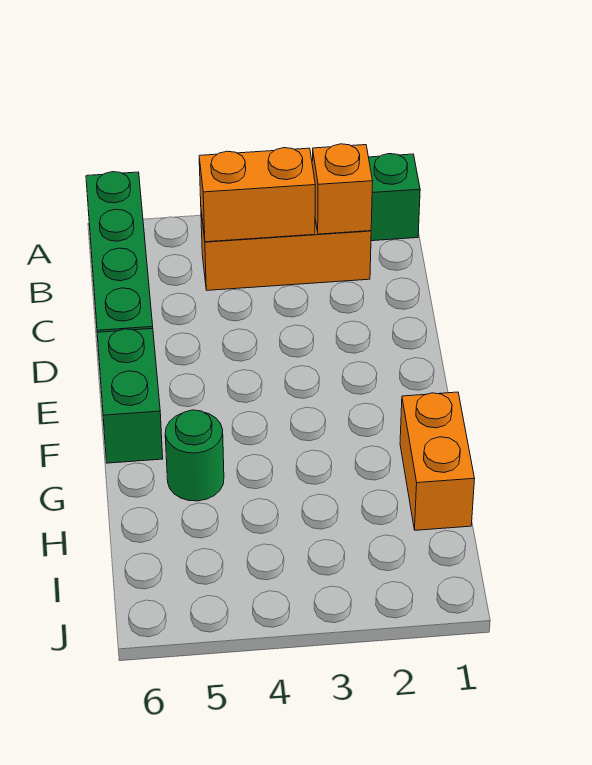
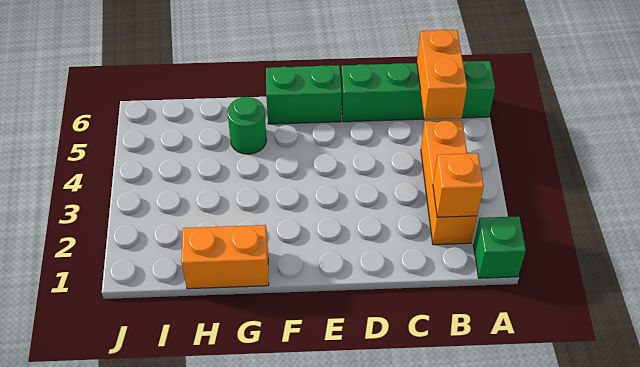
orange brick B3:B4 level 2 -> orange brick B5:B6 level 2

